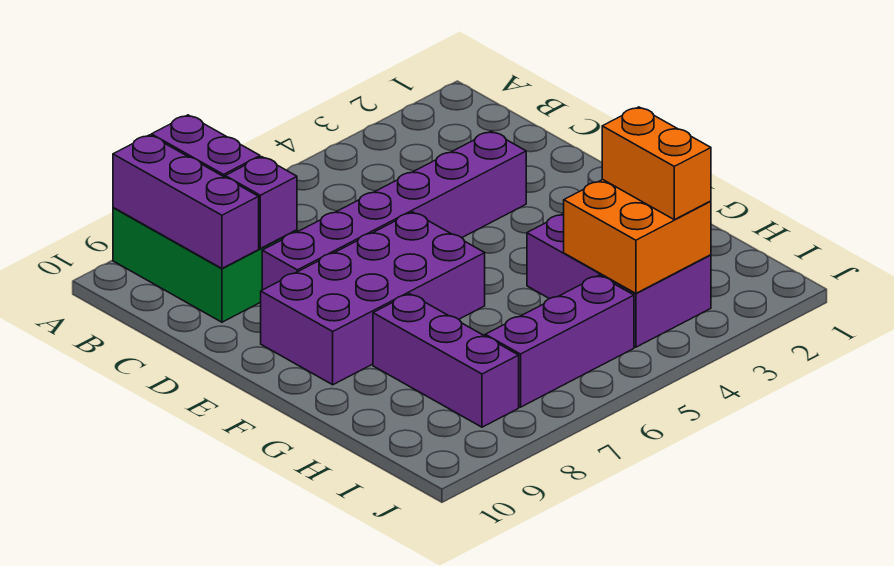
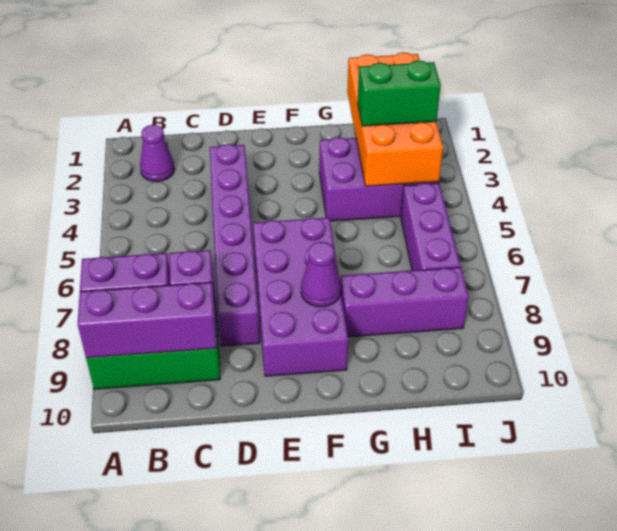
none -> purple cone B2 level 1
none -> purple cone F8 level 2
orange brick H3:I4 level 2 -> orange brick H1:I4 level 2
orange brick H3:I3 level 3 -> green brick H3:I3 level 3

